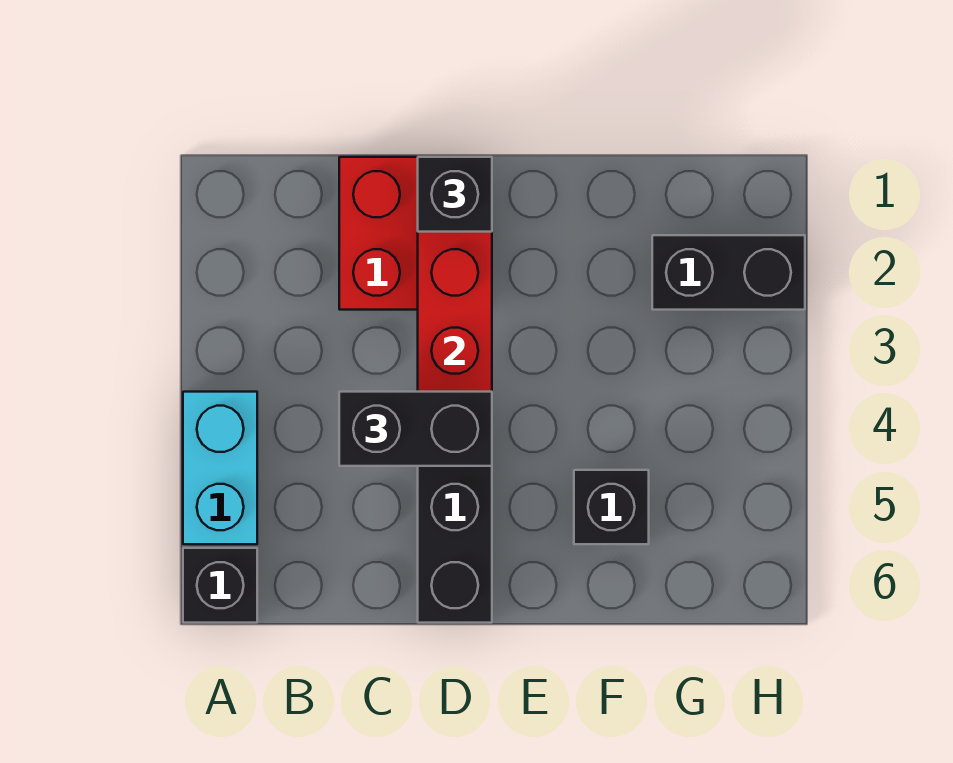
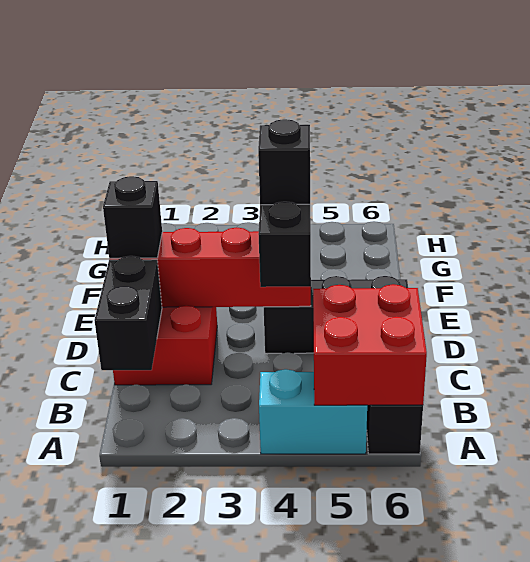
none -> red brick A5:B6 level 2
black brick F5 level 1 -> black brick D4 level 4
black brick G2:H2 level 1 -> black brick B1:C1 level 2

